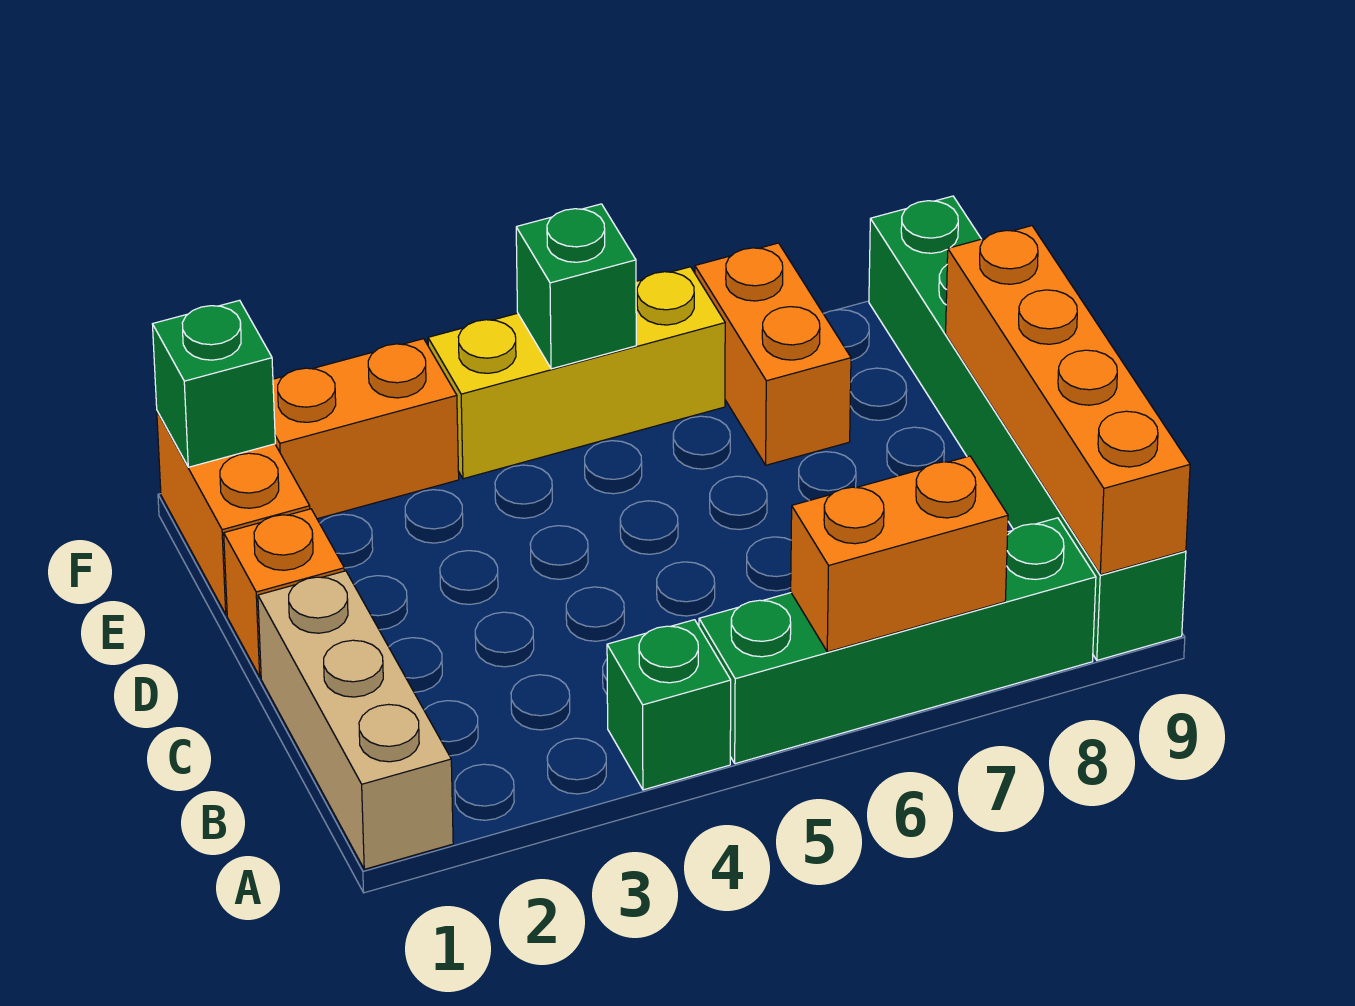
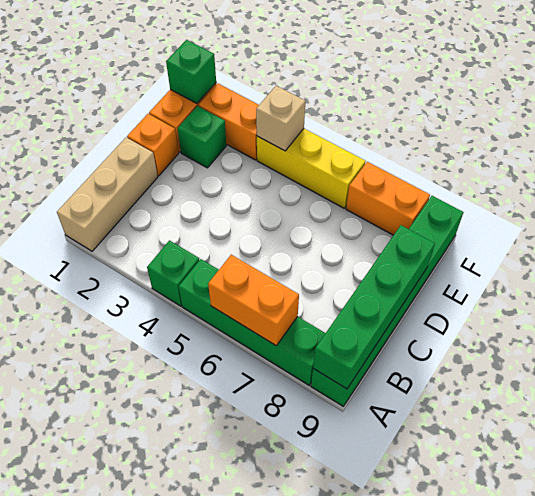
orange brick A9:D9 level 2 -> green brick A9:D9 level 2
orange brick E7:F7 level 1 -> orange brick F7:F8 level 1
none -> tan brick F4 level 2
green brick F5 level 2 -> green brick E2 level 1

